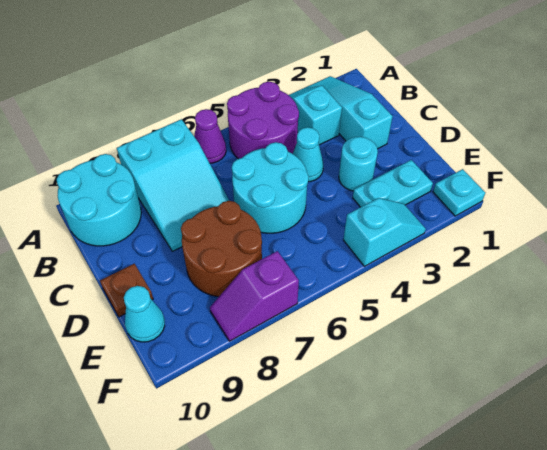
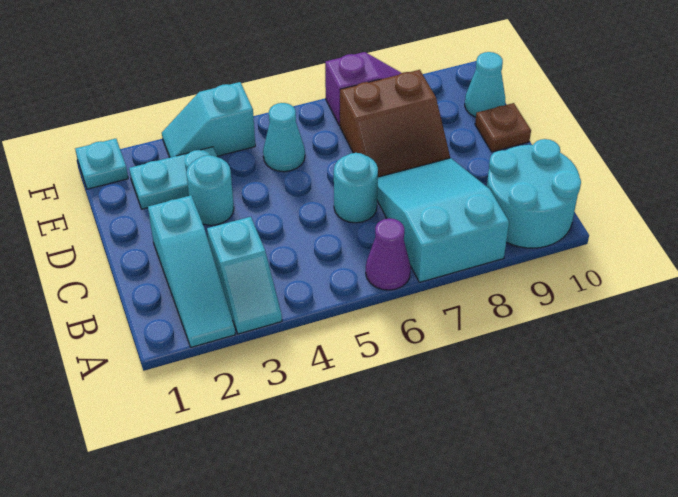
purple round brick A4:B5 level 1 -> none
cyan cone C4 level 1 -> cyan cone E5 level 1
cyan round brick C5:D6 level 1 -> cyan round brick C6 level 1
brown round brick D7:E8 level 1 -> brown slope D7:E8 level 1 top E

